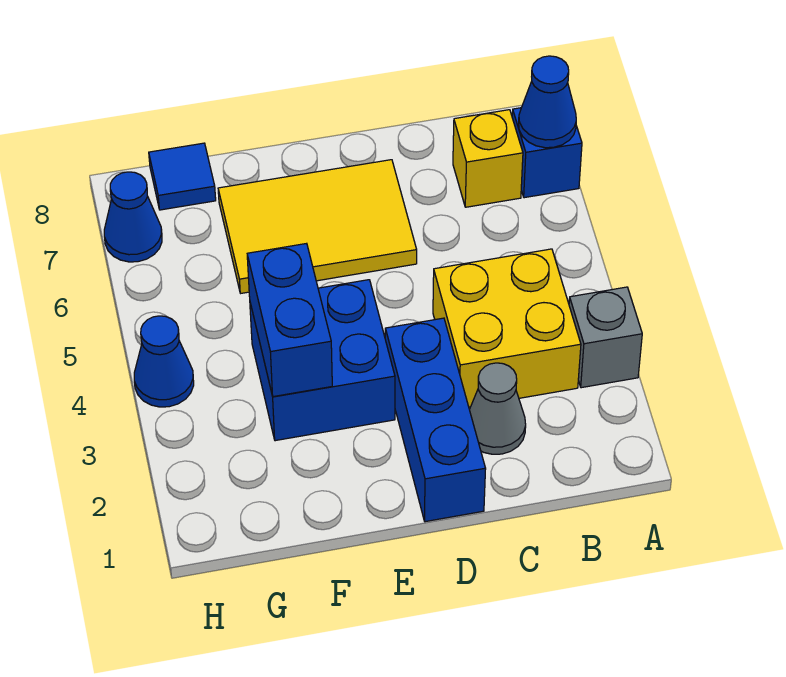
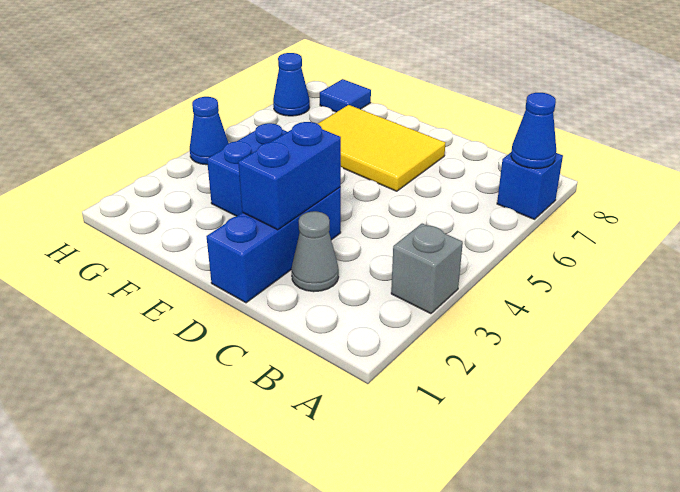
yellow brick B3:C4 level 1 -> none
yellow brick B7 level 1 -> none
blue brick F3:F4 level 2 -> blue brick D2:D3 level 2

